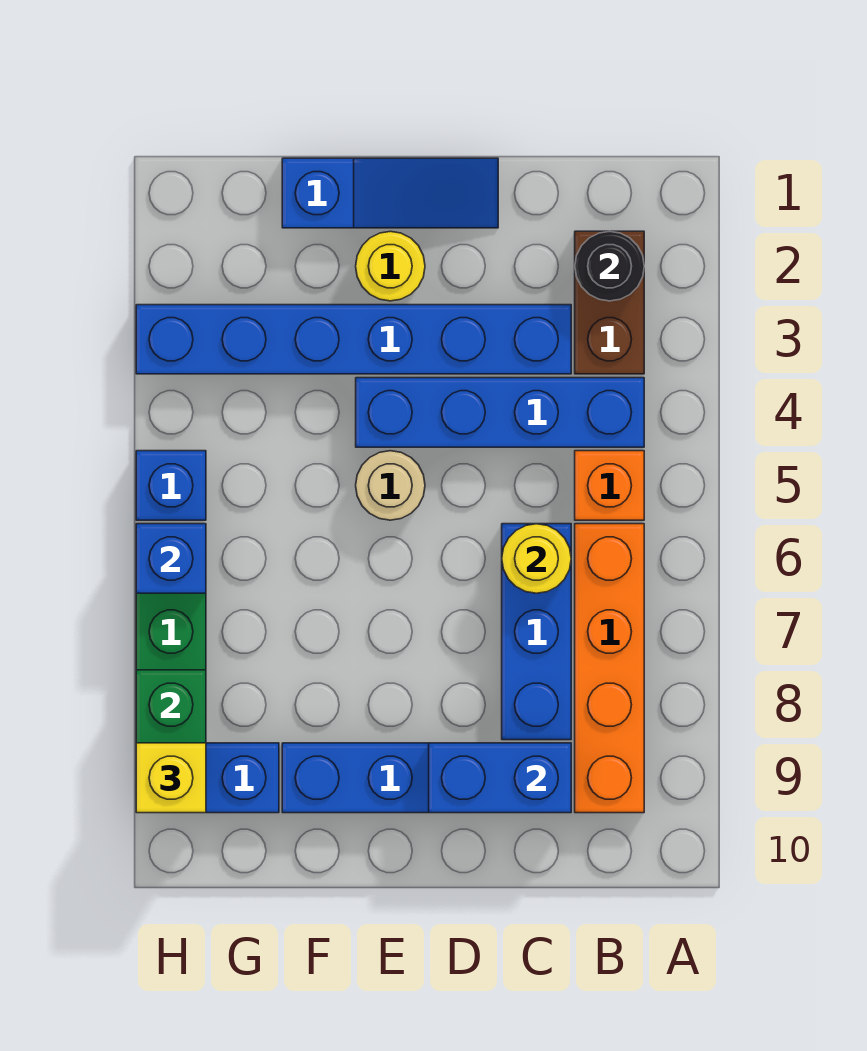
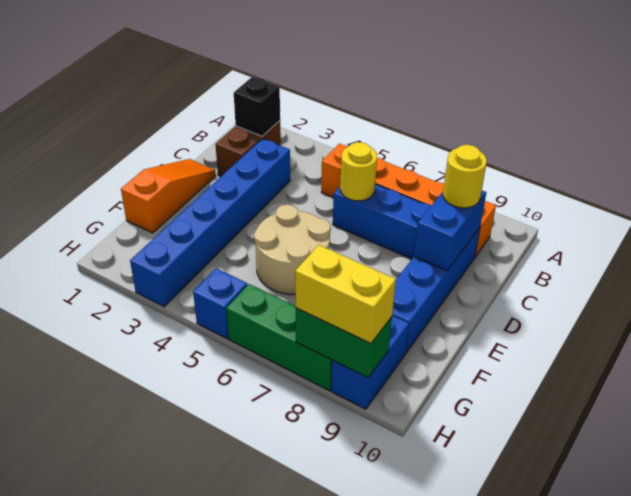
brown brick B2:B3 level 1 -> brown brick B2:C2 level 1
black round brick B2 level 2 -> black brick B2 level 2
blue brick B4:E4 level 1 -> none
blue slope D1:F1 level 1 top F -> orange slope D1:F1 level 1 top F
yellow round brick E2 level 1 -> yellow round brick C9 level 3
tan round brick E5 level 1 -> tan round brick E5:F6 level 1
blue brick H6 level 2 -> none
yellow brick H9 level 3 -> yellow brick H8:H9 level 3

